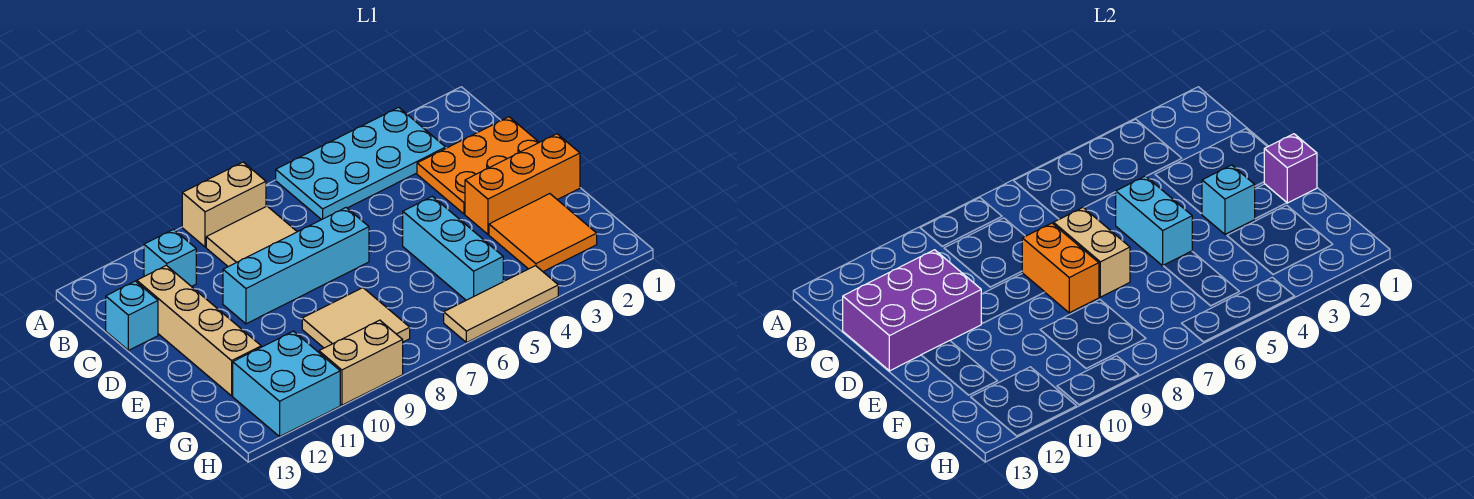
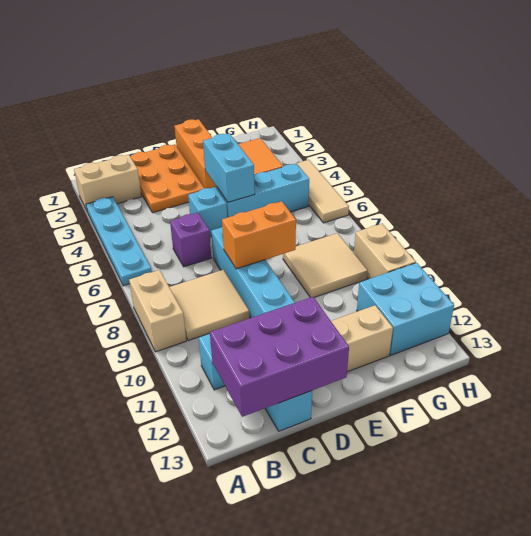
cyan plate A3:B6 level 1 -> cyan plate A3:A6 level 1
purple brick C11:D13 level 2 -> purple brick B12:D13 level 2
cyan brick D5:E5 level 2 -> cyan brick E4:E5 level 2
tan brick D7:E7 level 2 -> tan brick A2:B2 level 1
purple brick E1 level 2 -> purple brick C6 level 1
cyan brick E3 level 2 -> cyan brick D5 level 1

